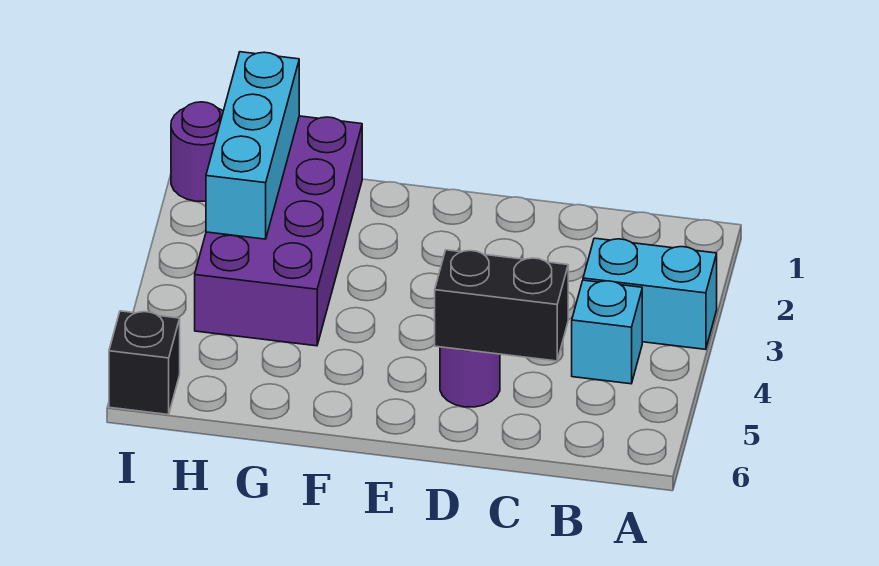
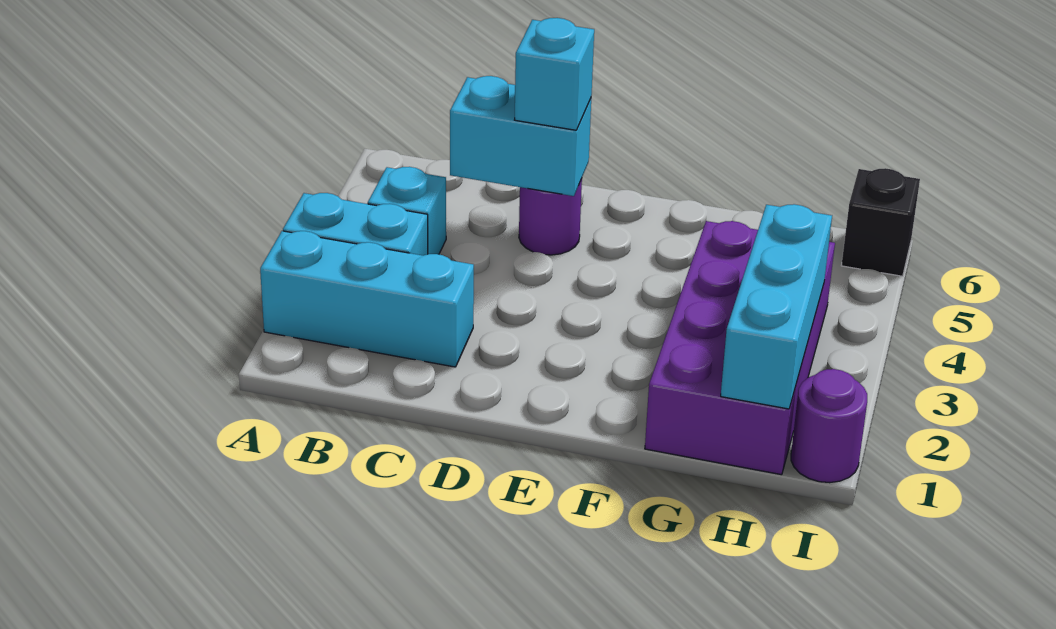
none -> cyan brick A2:C2 level 1
black brick C5:D5 level 2 -> cyan brick C5:D5 level 2
none -> cyan brick D5 level 3

